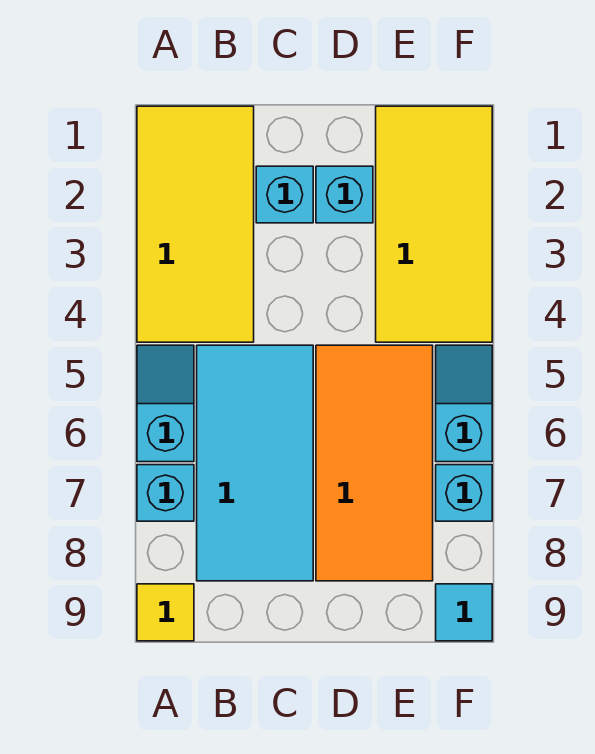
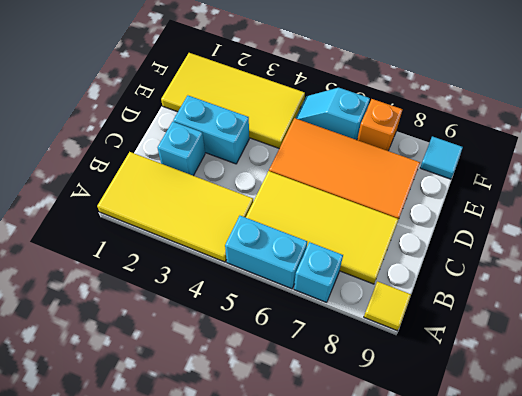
cyan slope A5:A6 level 1 top 6 -> cyan brick A5:A6 level 1
cyan tile B5:C8 level 1 -> yellow tile B5:C8 level 1
cyan brick D2 level 1 -> cyan brick D2:D3 level 1
cyan brick F7 level 1 -> orange brick F7 level 1

